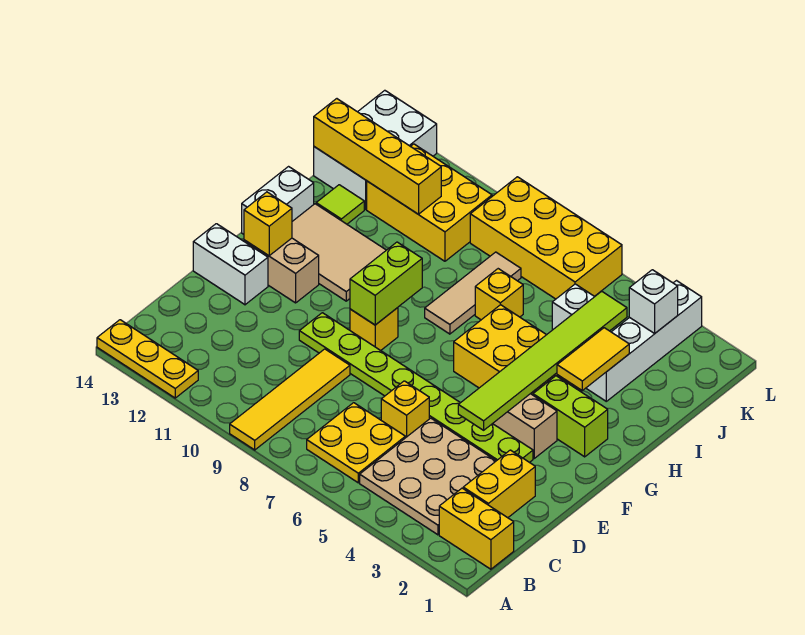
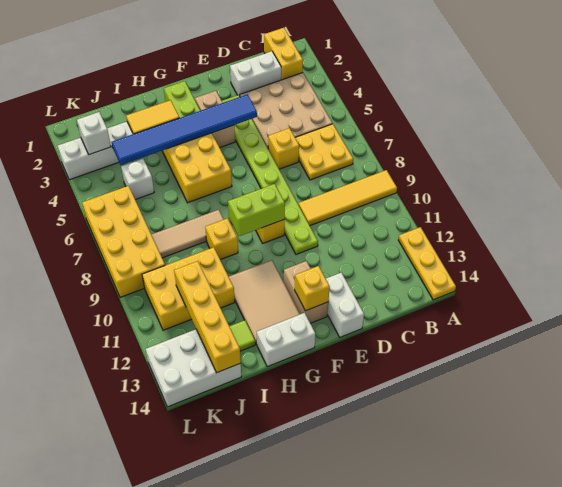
yellow brick C2:D2 level 1 -> white brick C2:D2 level 1
lime tile E4:J4 level 2 -> blue tile E4:J4 level 2
yellow brick I7 level 1 -> yellow brick H9 level 1
yellow brick J10:K12 level 1 -> yellow brick I10:K11 level 1

